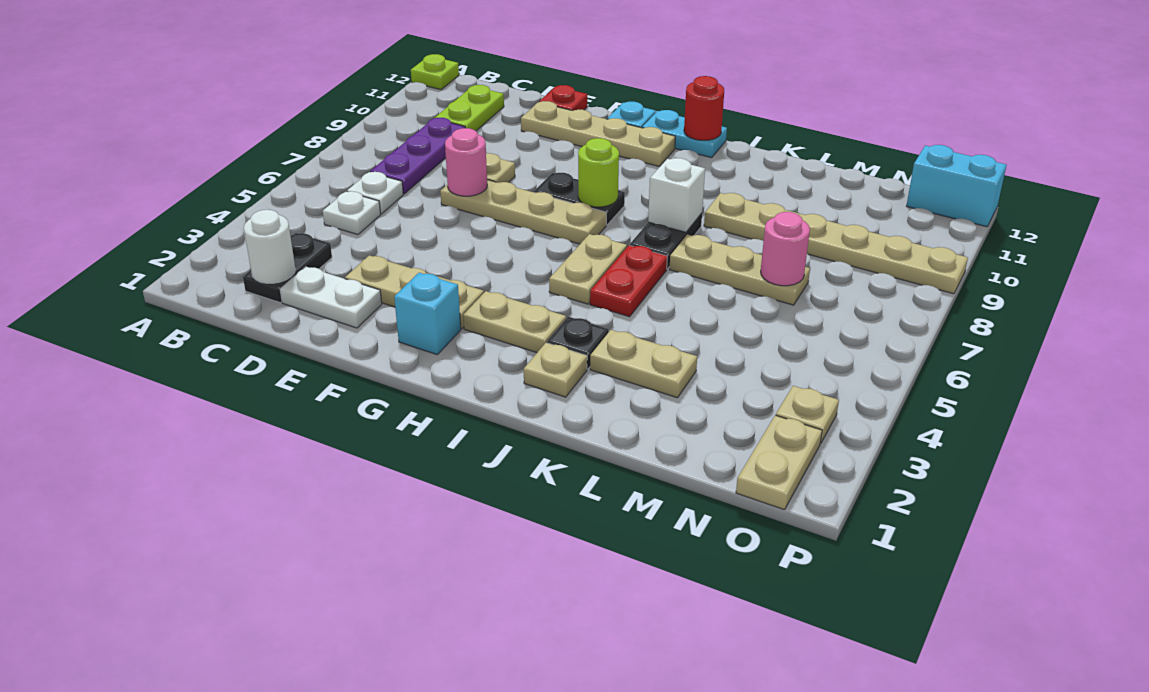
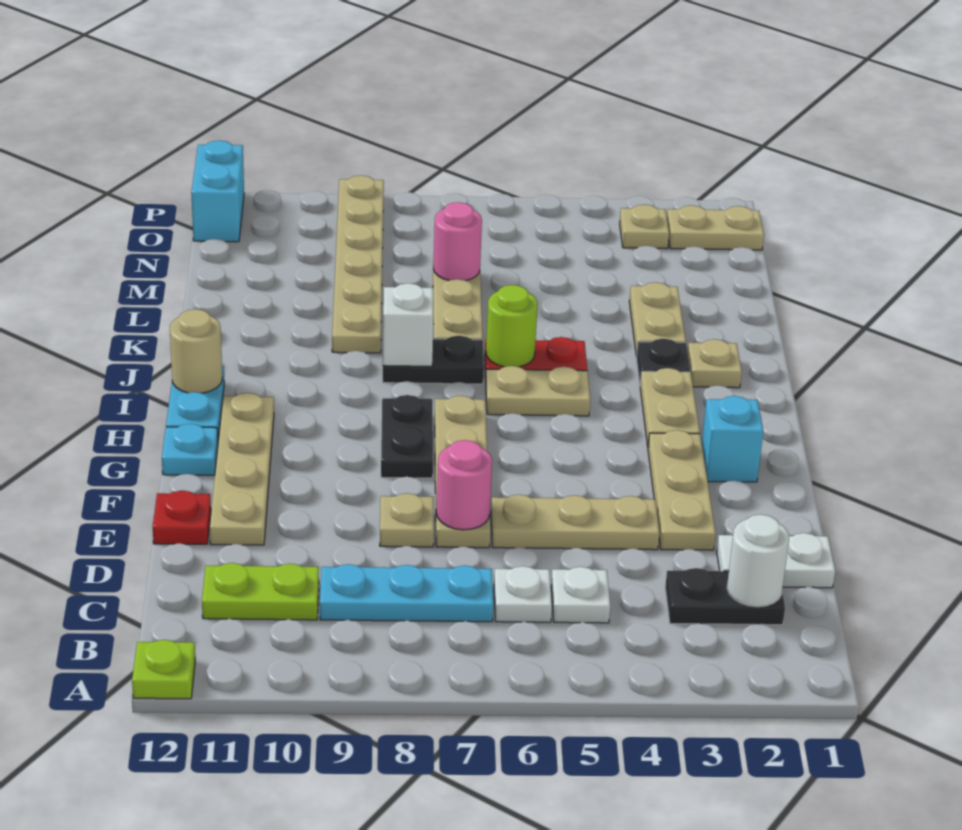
purple plate C7:C9 level 1 -> cyan plate C7:C9 level 1
white plate D2:E2 level 1 -> white plate D1:D2 level 1
none -> tan plate E4:E6 level 1
lime round brick H8 level 2 -> lime round brick J6 level 2
red round brick I12 level 2 -> tan round brick I12 level 2

